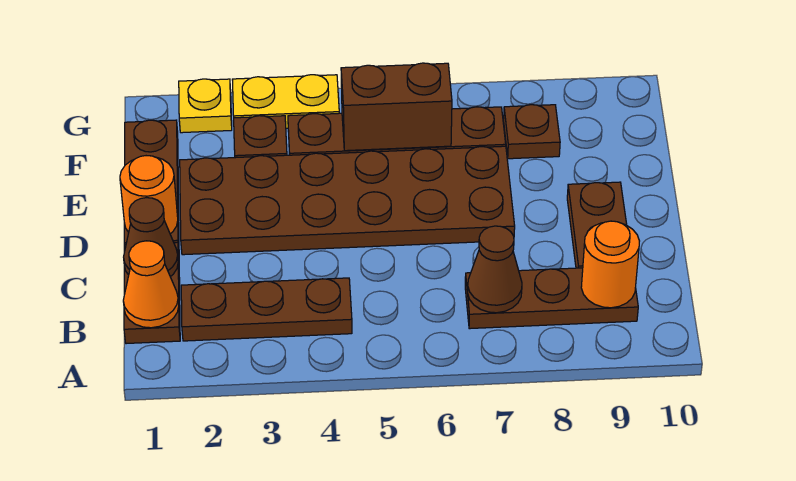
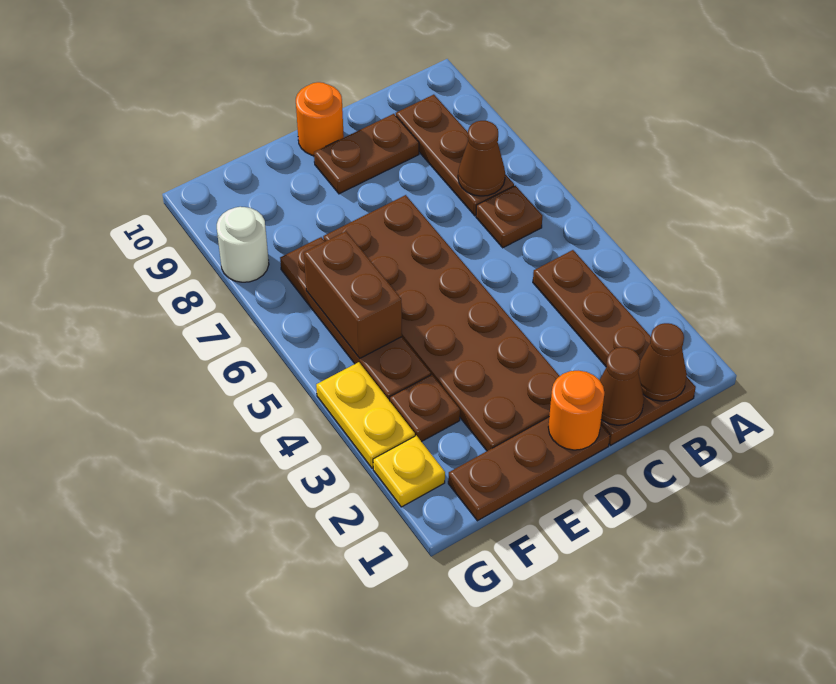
orange cone B1 level 2 -> brown cone B1 level 2
orange round brick B9 level 2 -> orange round brick D10 level 1
brown plate F8 level 1 -> brown plate B6 level 1
none -> white round brick G8 level 1

